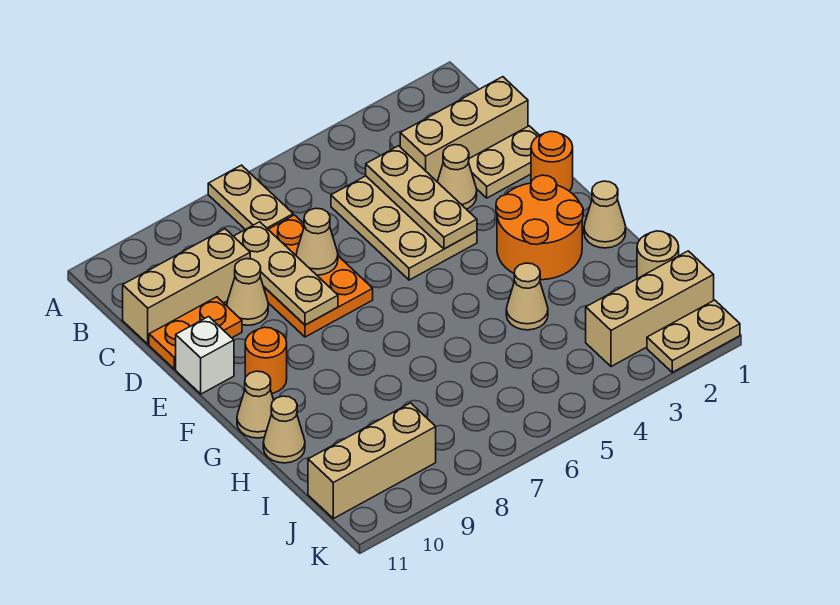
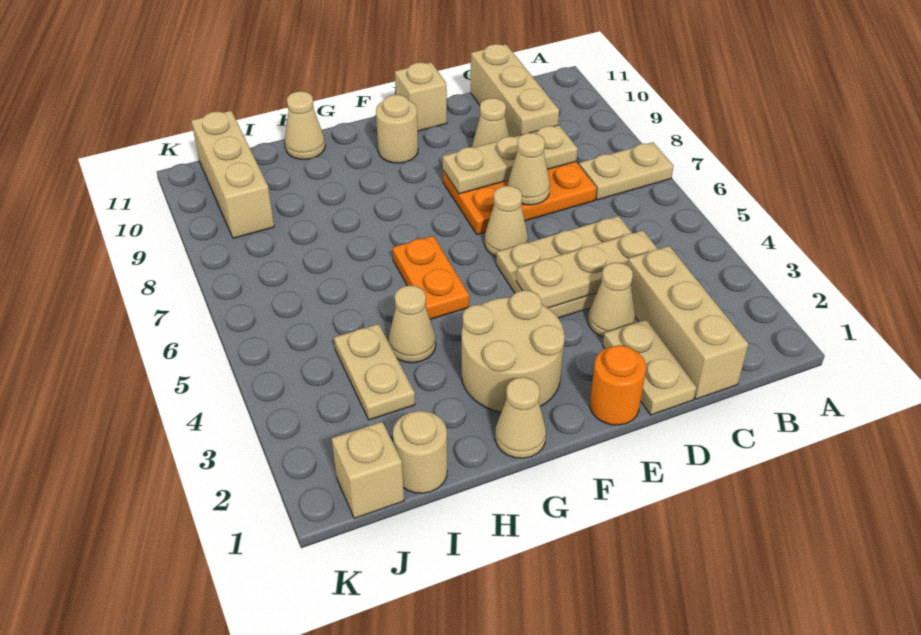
orange plate D10:D11 level 1 -> orange plate G5:G6 level 1
white brick E11 level 1 -> tan brick E11 level 1
orange round brick F2:G3 level 1 -> tan round brick F2:G3 level 1
orange round brick F10 level 1 -> tan round brick F10 level 1
tan cone G11 level 1 -> tan cone E6 level 1
tan brick J1:J3 level 1 -> tan brick J1 level 1
tan plate K1:K2 level 1 -> tan plate I3:I4 level 1

